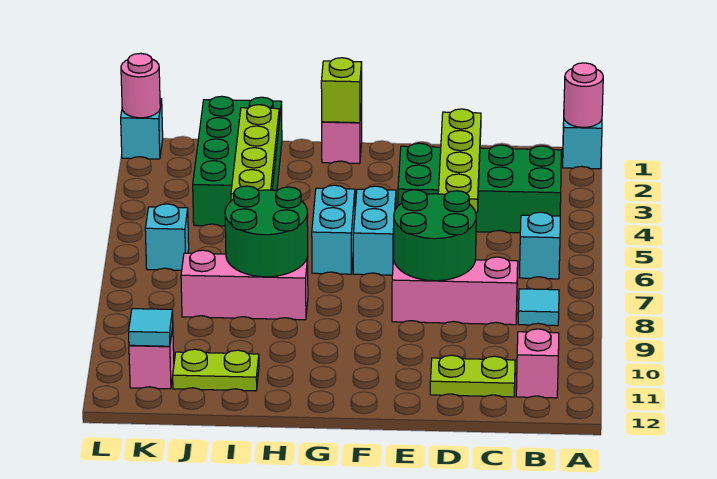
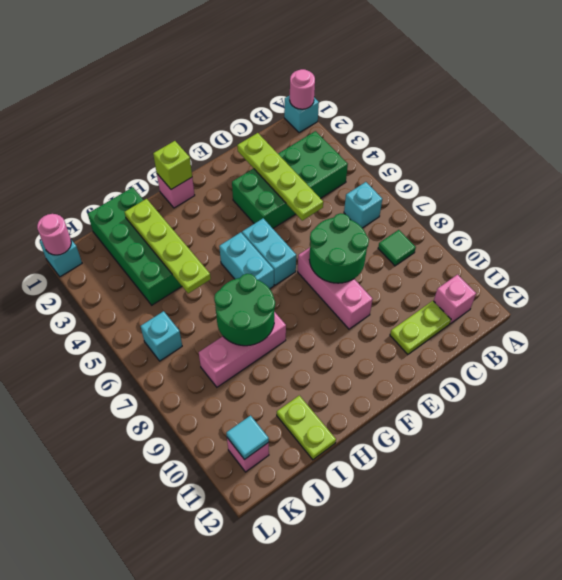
cyan tile B8 level 1 -> green tile B8 level 1
pink brick C8:E8 level 1 -> pink brick E7:E9 level 1
lime plate I11:J11 level 1 -> lime plate I11:I12 level 1

